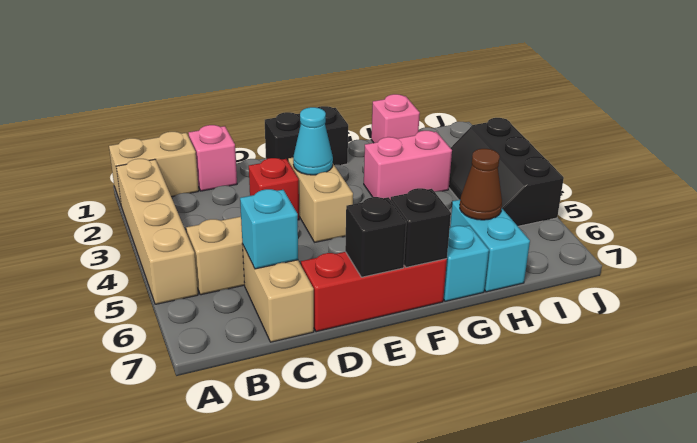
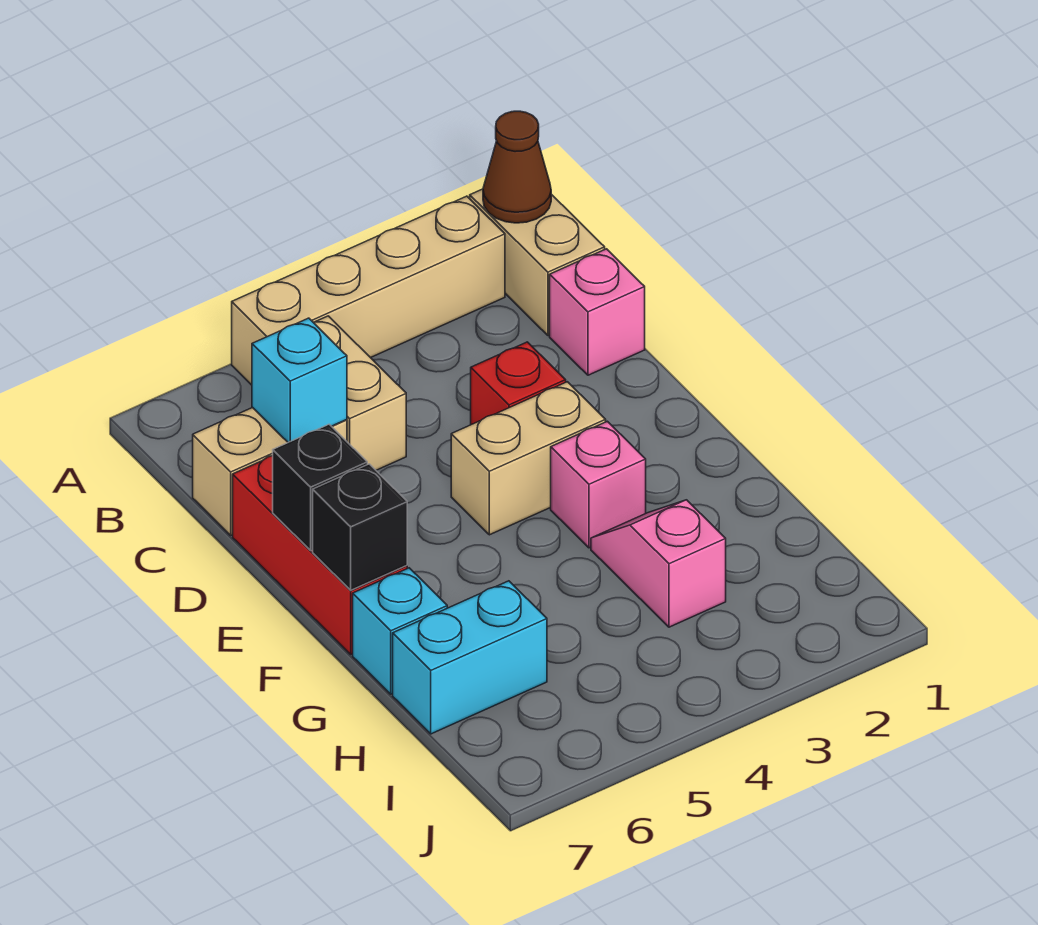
black brick E1:F1 level 1 -> none
cyan cone E3 level 2 -> none
pink brick G3:H3 level 1 -> pink slope G3:H3 level 1 top H
pink brick H1 level 1 -> pink brick F3 level 1
brown cone H6 level 2 -> brown cone A1 level 2
black slope I3:J5 level 1 top J -> none

